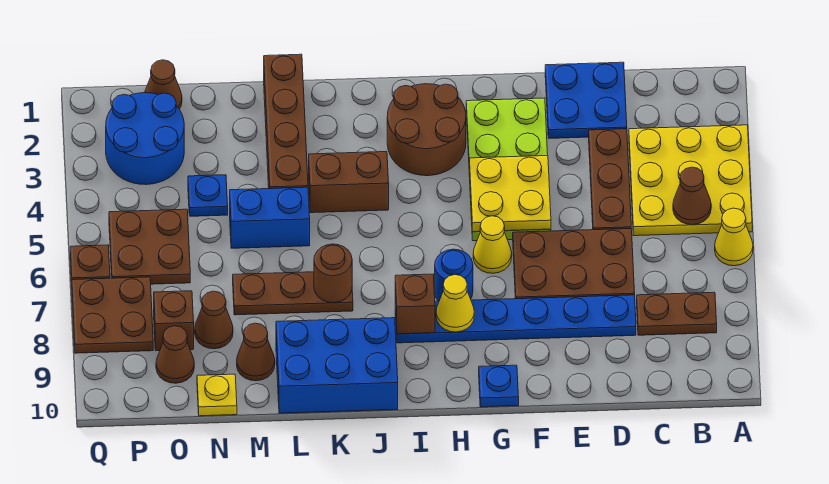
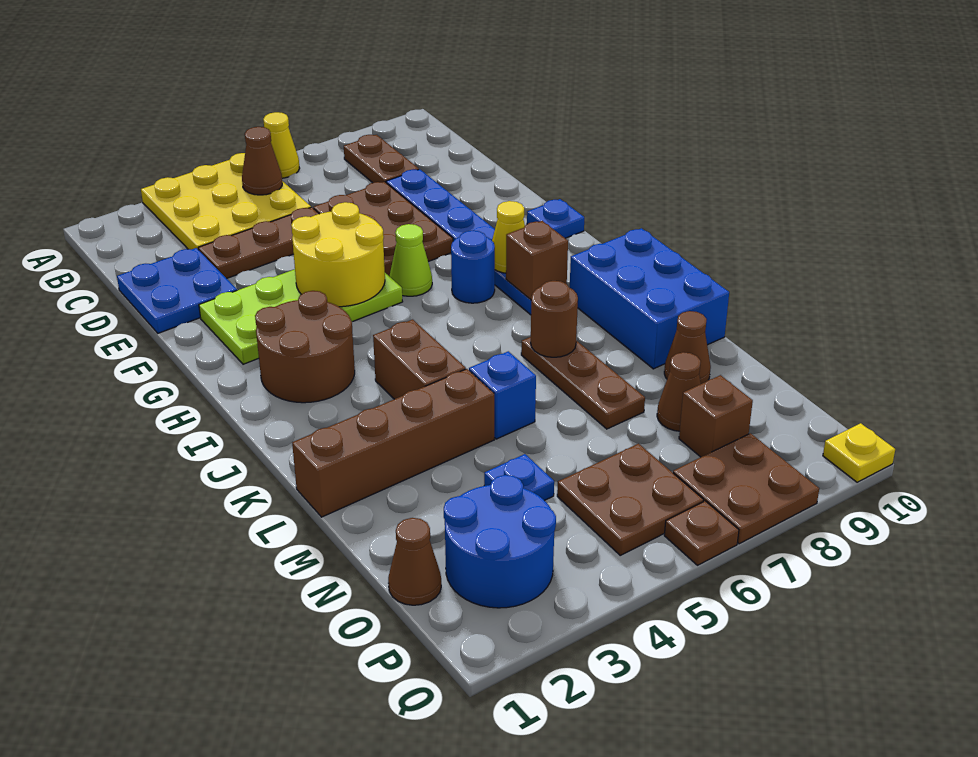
yellow plate F4:G5 level 2 -> yellow round brick F4:G5 level 2
yellow cone G6 level 1 -> lime cone G6 level 1
blue brick L5:M5 level 1 -> blue brick L5 level 1
yellow plate N10 level 1 -> yellow plate Q10 level 1
brown cone O9 level 1 -> none

